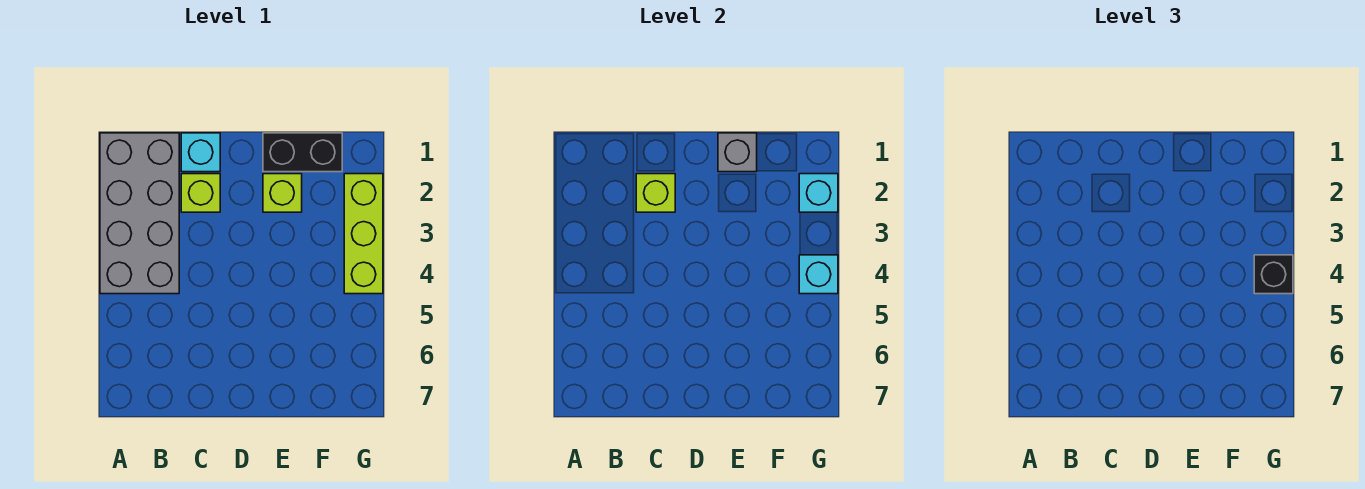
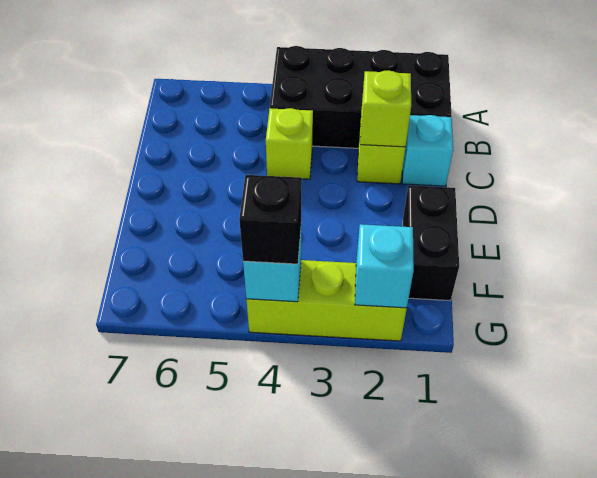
grey brick A1:B4 level 1 -> black brick A1:B4 level 1
grey brick E1 level 2 -> none
lime brick E2 level 1 -> lime brick C4 level 1

